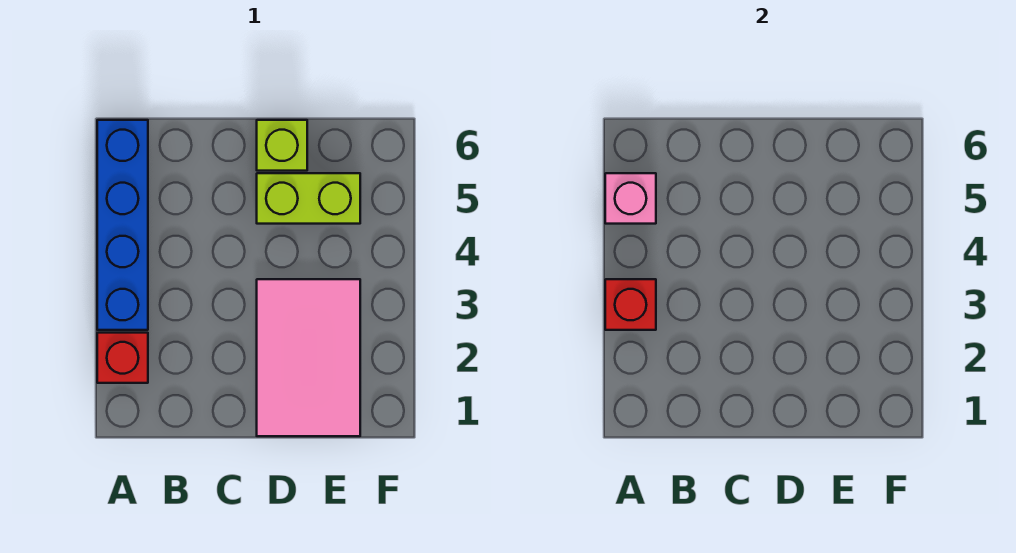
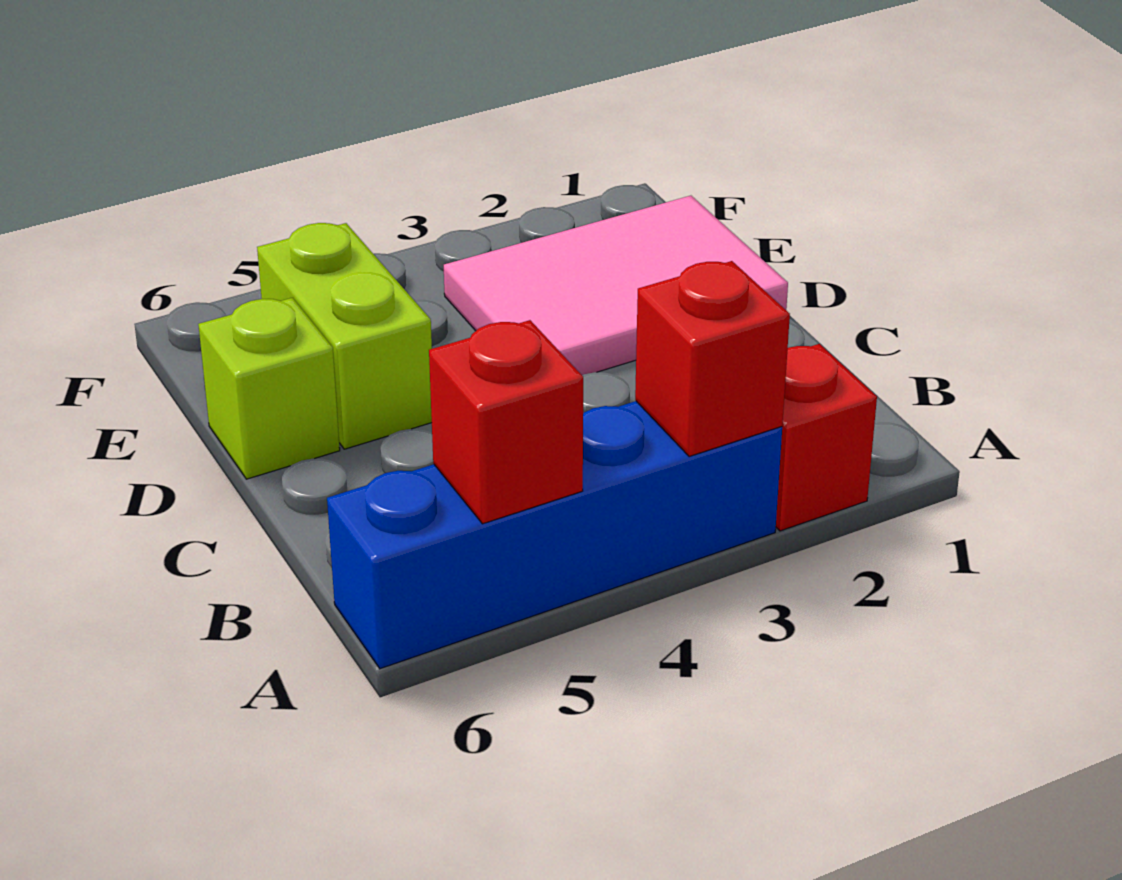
pink brick A5 level 2 -> red brick A5 level 2

